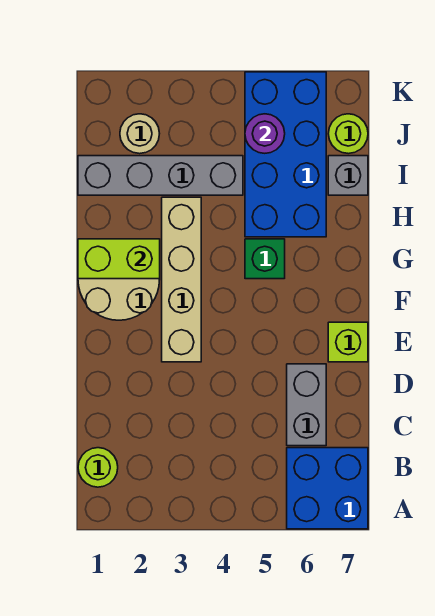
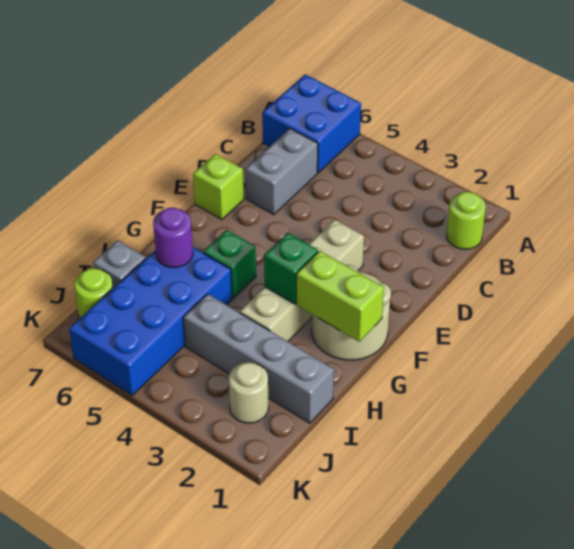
none -> green brick G3 level 2
purple round brick J5 level 2 -> purple round brick H6 level 2

